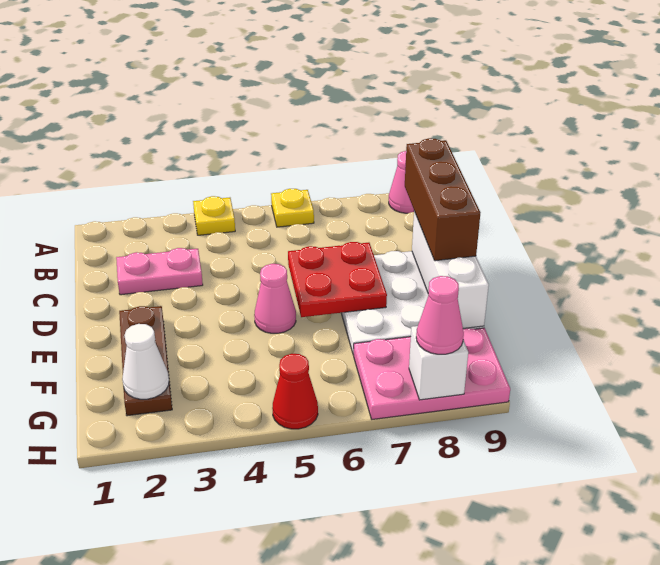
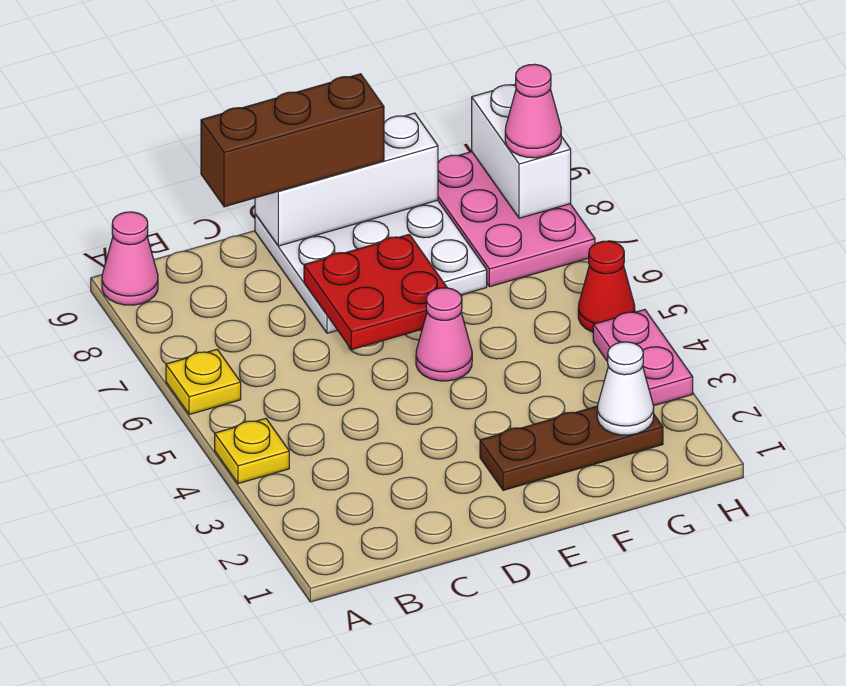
pink plate C2:C3 level 1 -> pink plate H3:H4 level 1
white brick H8 level 2 -> white brick H8:H9 level 2

